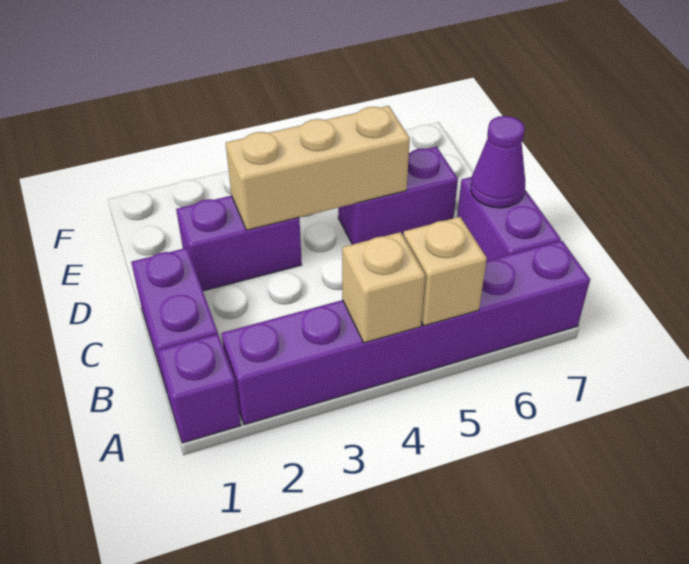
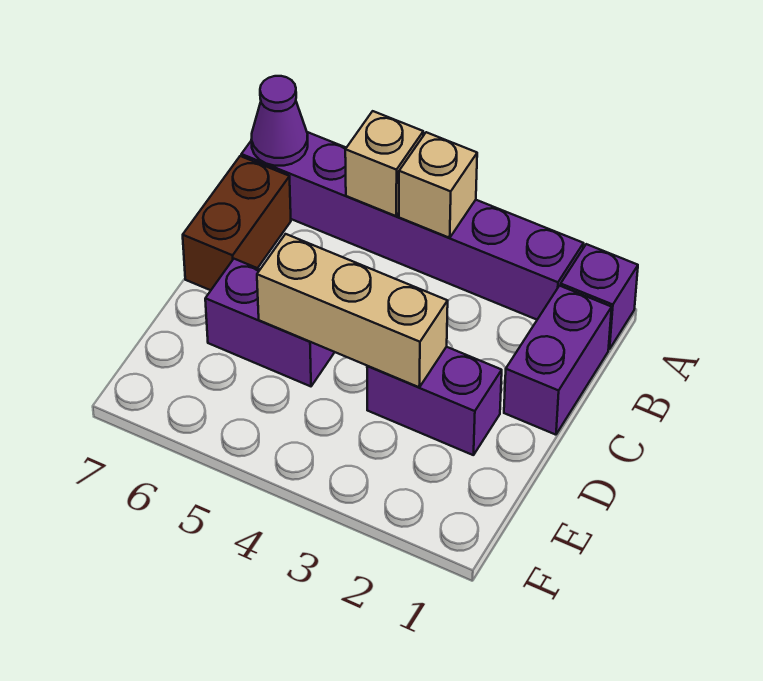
purple brick B7:C7 level 1 -> brown brick B7:C7 level 1
purple cone C7 level 2 -> purple cone A7 level 2

